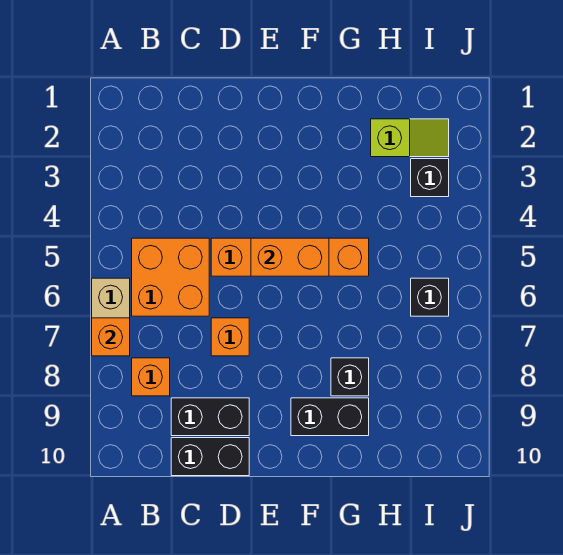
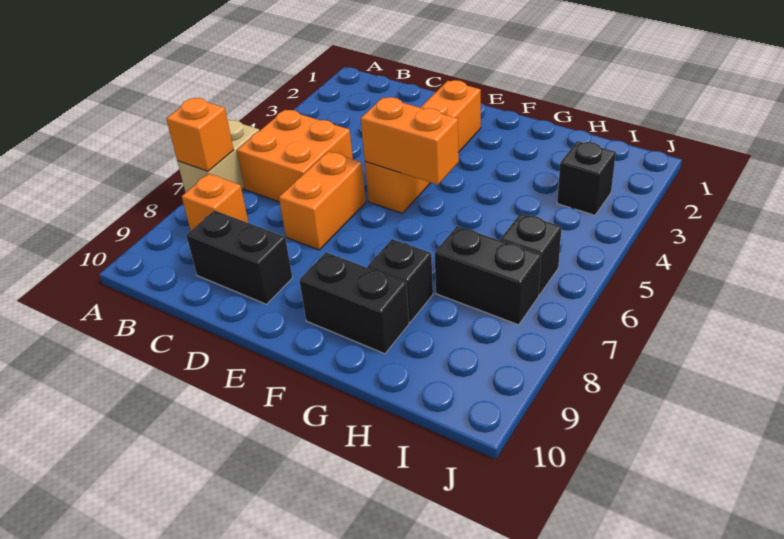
black brick C10:D10 level 1 -> black brick H7:I7 level 1
orange brick D5:G5 level 1 -> orange brick E2:E5 level 1
orange brick D7 level 1 -> orange brick D6:D7 level 1
lime slope H2:I2 level 1 top H -> none

